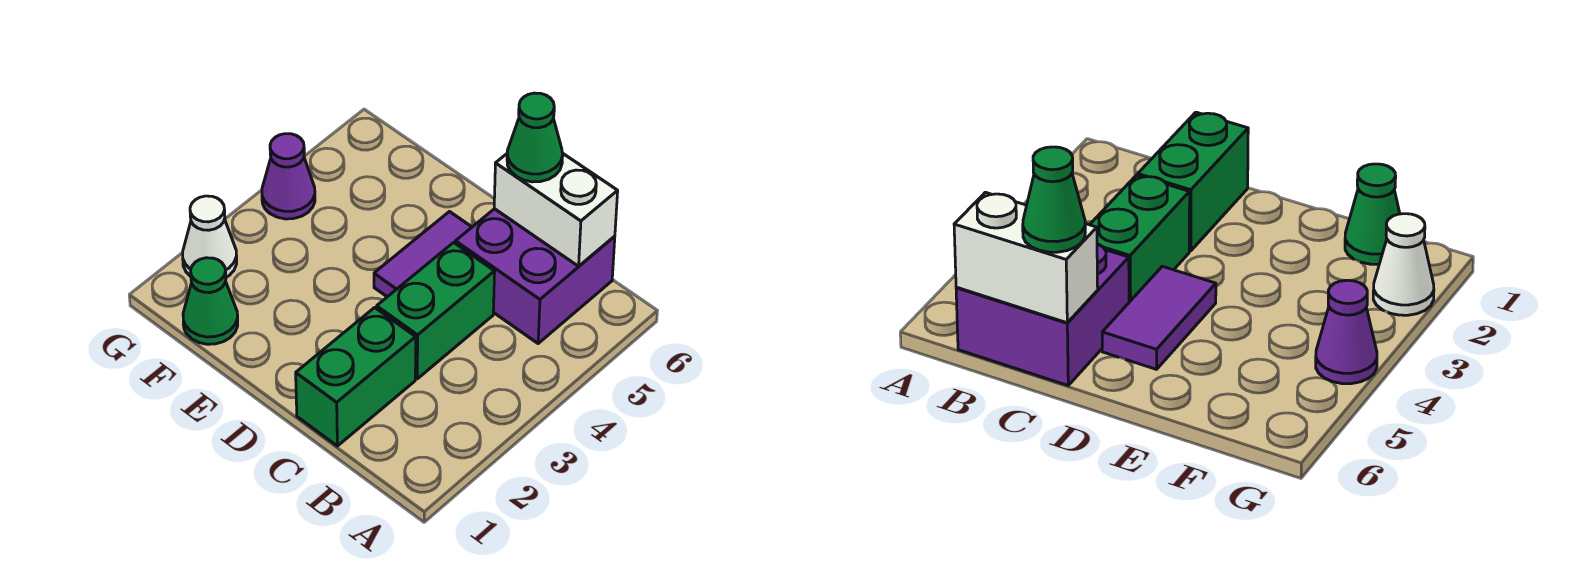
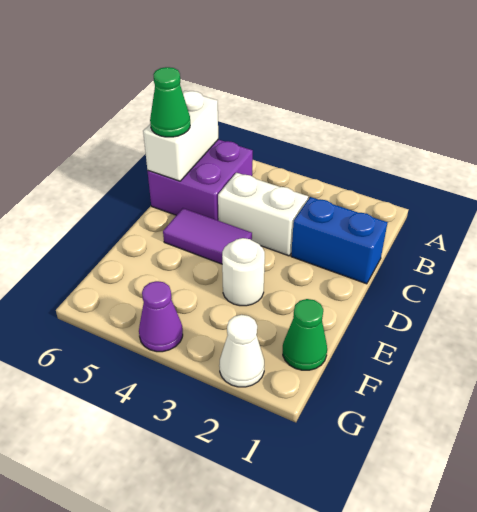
green brick C1:C2 level 1 -> blue brick C1:C2 level 1
green brick C3:C4 level 1 -> white brick C3:C4 level 1
none -> white round brick E3 level 1

